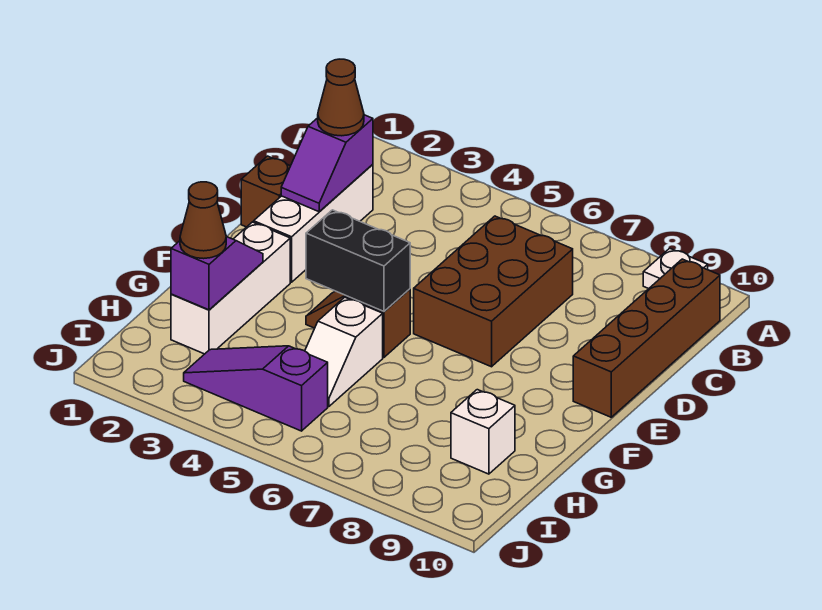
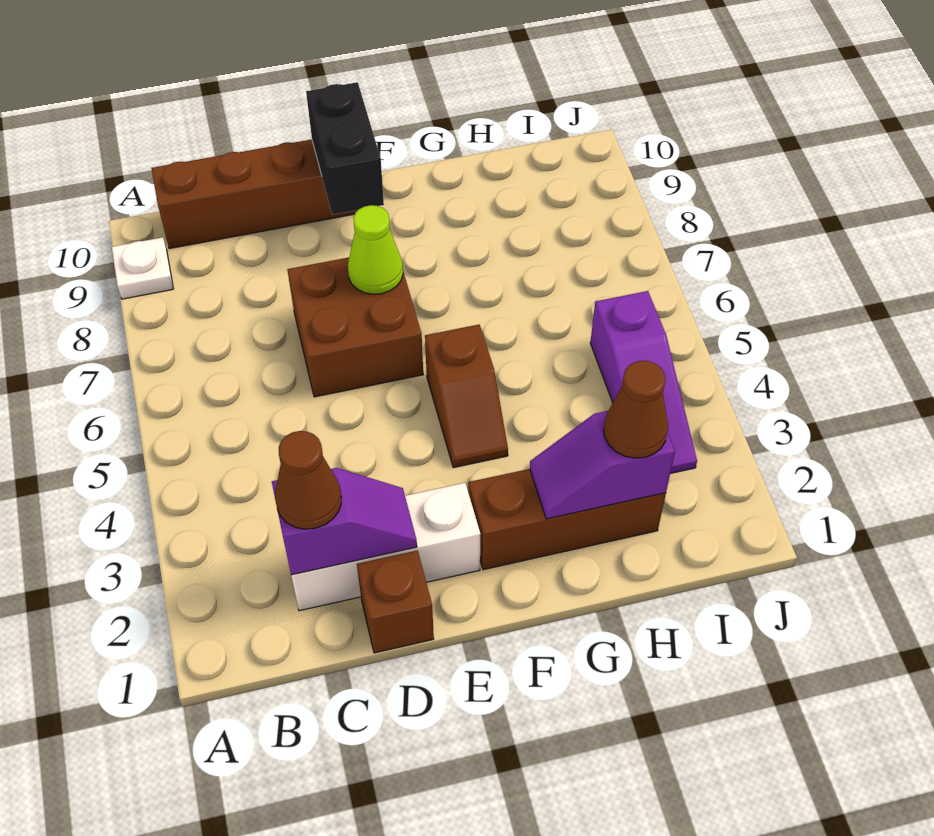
brown brick C6:E7 level 1 -> brown brick D6:E7 level 1
none -> lime cone E7 level 2
white brick F2:H2 level 1 -> brown brick F2:H2 level 1
black brick F4:F5 level 2 -> black brick E9:E10 level 2
white slope G5:H5 level 1 top G -> none
white brick H9 level 1 -> none

